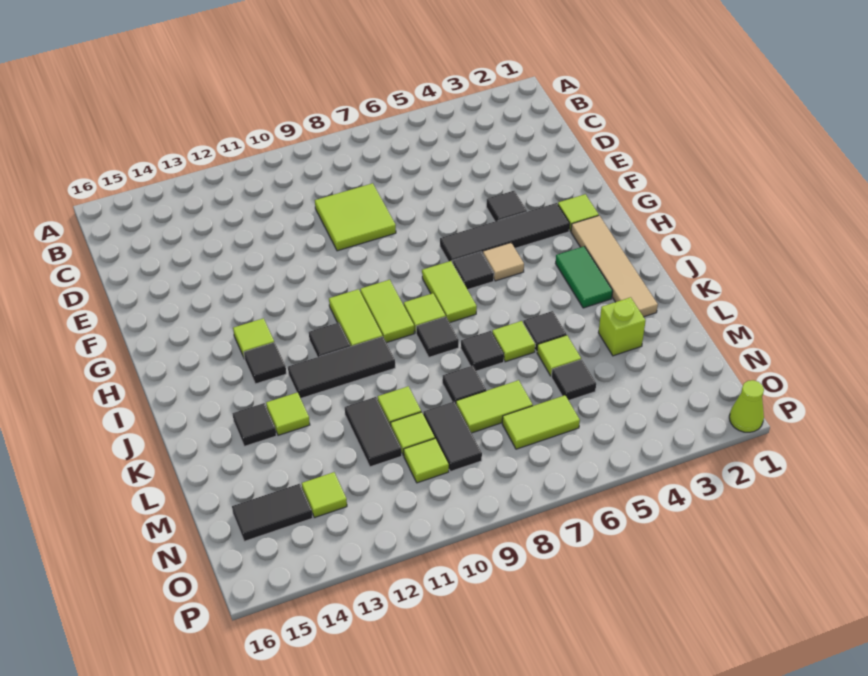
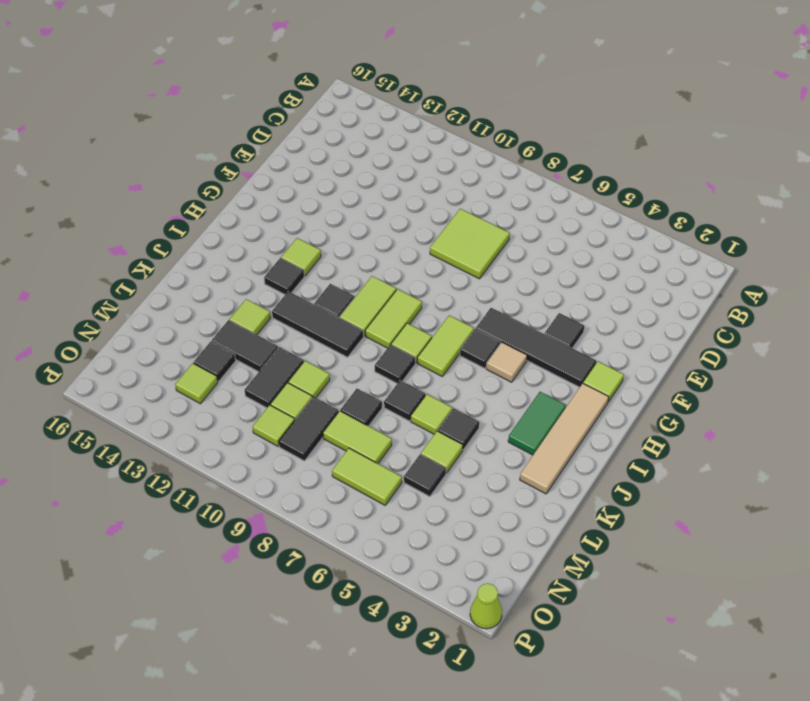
black tile K14 level 1 -> black tile M13 level 1
lime brick L3 level 1 -> none
black tile N14:N15 level 1 -> black tile L12:L13 level 1

